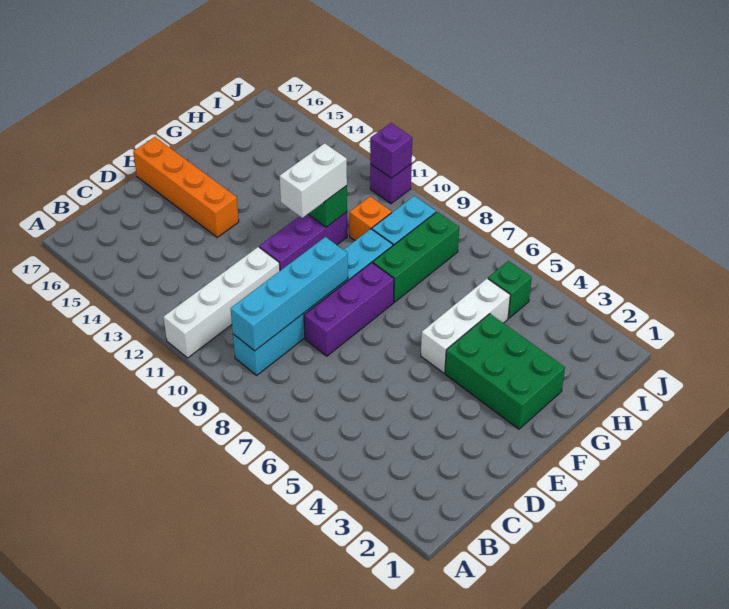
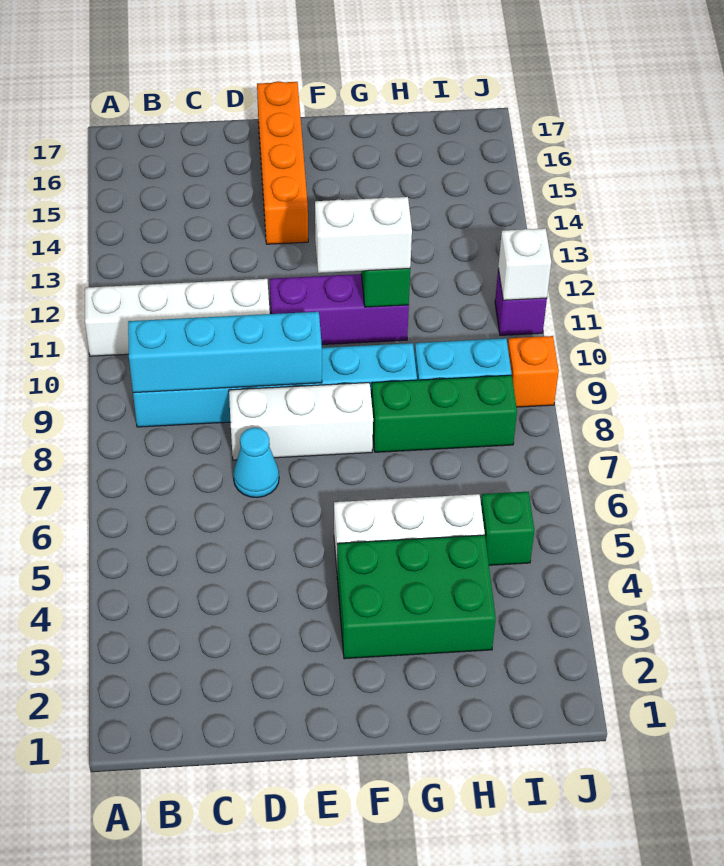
none -> cyan cone D7 level 1
purple brick D8:F8 level 1 -> white brick D8:F8 level 1
green brick F2:G4 level 1 -> green brick F3:H4 level 1
orange brick H10 level 1 -> orange brick J9 level 1
purple brick J11 level 2 -> white brick J11 level 2

